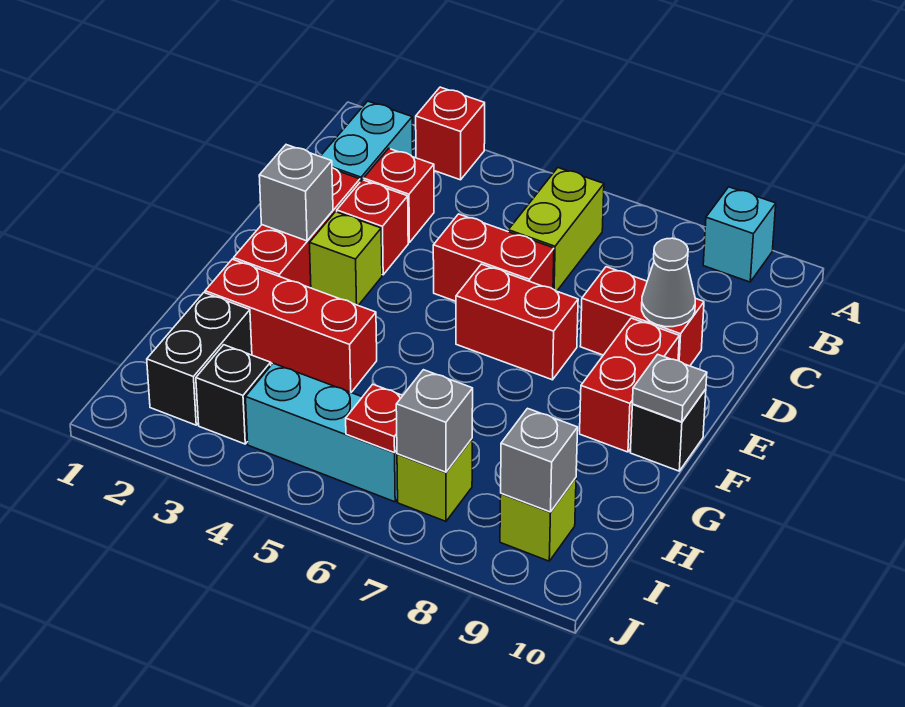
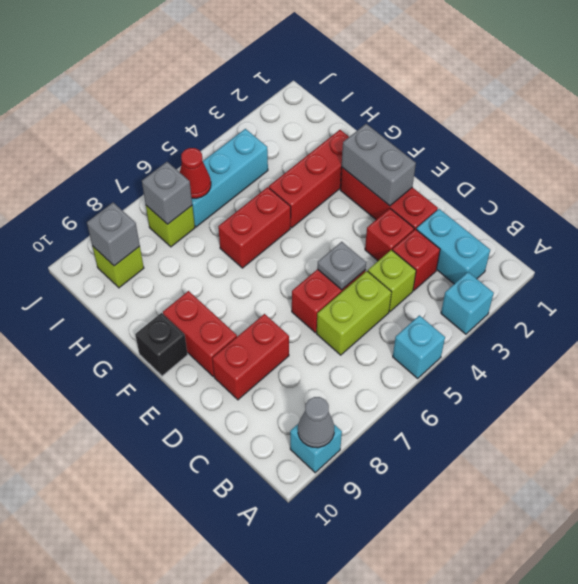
red brick A3 level 1 -> cyan brick A3 level 1
none -> cyan brick A5 level 1
lime brick B6:C6 level 1 -> lime brick C5:C6 level 1
grey cone D9 level 2 -> grey cone A9 level 2
grey brick E2 level 2 -> grey brick E2:F2 level 2
lime brick E3 level 1 -> lime brick C4 level 1
red brick E6:E7 level 1 -> red brick G5:G6 level 1
grey plate F10 level 2 -> grey plate D5 level 2
black brick H2:I2 level 1 -> none
black brick I3 level 1 -> none
red plate I6 level 2 -> red cone I6 level 2

